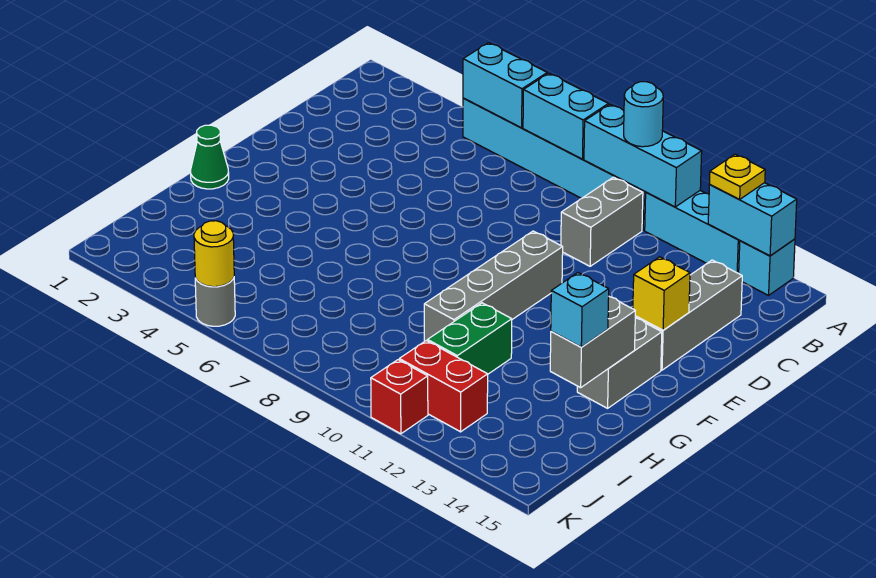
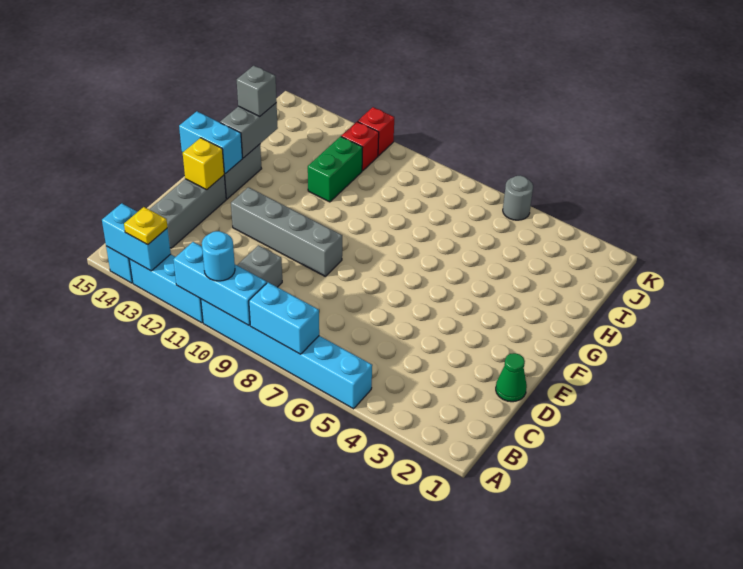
cyan brick A5:A6 level 2 -> cyan brick F14:F15 level 2
grey brick E10:H10 level 1 -> grey brick E9:E12 level 1
green cone G1 level 1 -> green cone D1 level 1
cyan brick H14 level 3 -> grey brick H14 level 3
red brick J11:J12 level 1 -> red brick J11 level 1
yellow round brick K5 level 2 -> none

